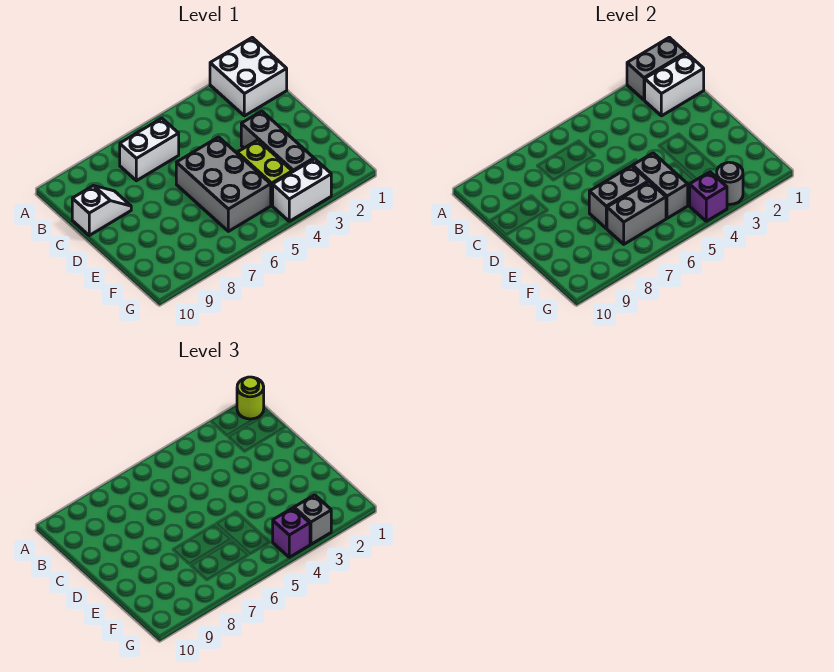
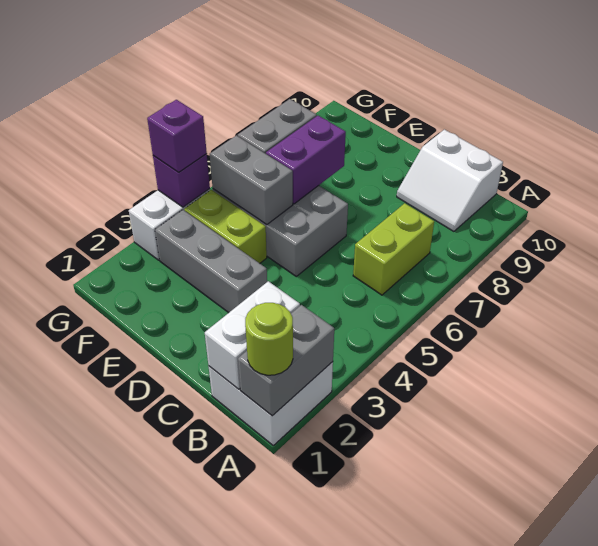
white brick B6:B7 level 1 -> lime brick B6:B7 level 1
white slope C9:C10 level 1 top 10 -> white slope B9:C10 level 1 top 10
grey brick E6:E7 level 2 -> purple brick E6:E7 level 2
grey round brick G3 level 2 -> none
grey brick G3 level 3 -> none

